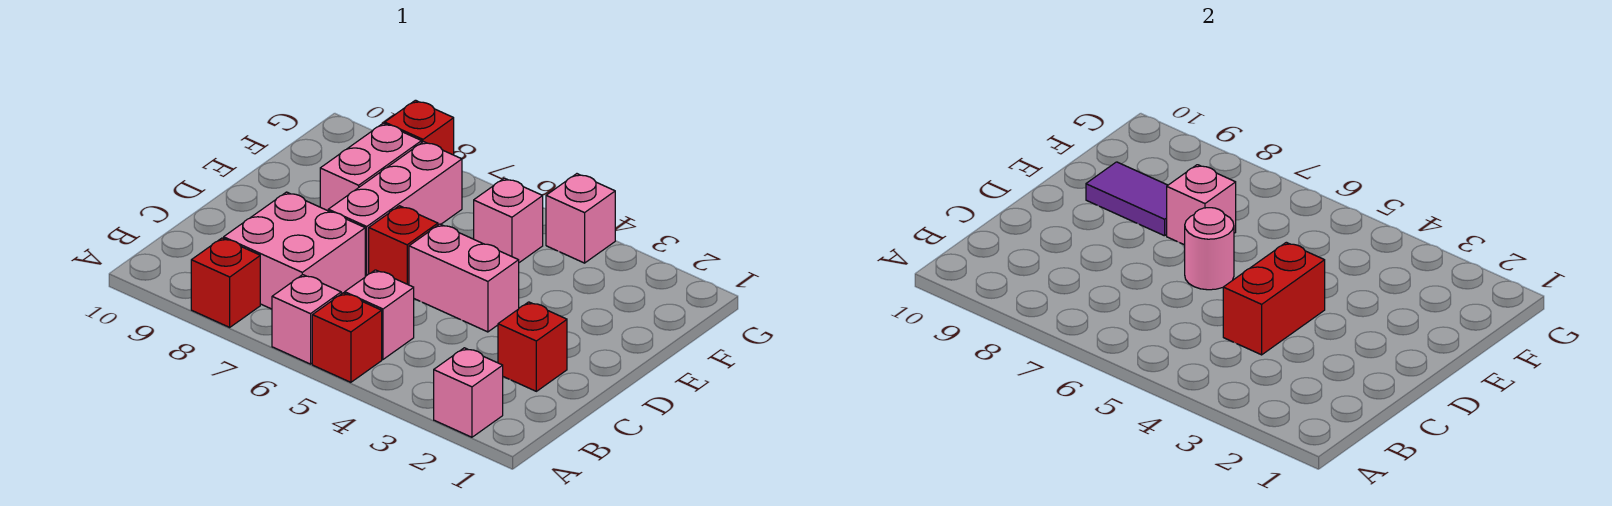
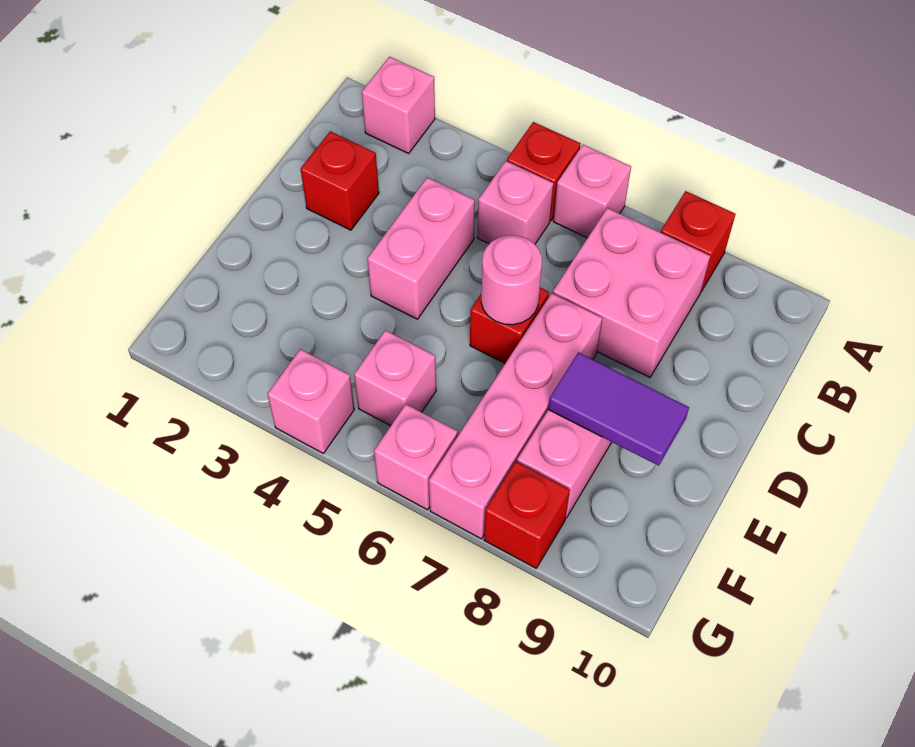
red brick C4:D4 level 2 -> none
pink brick D4:D5 level 1 -> pink brick C4:D4 level 1
pink brick D7:F7 level 1 -> pink brick D7:G7 level 1
pink brick E7 level 2 -> pink brick G6 level 1

